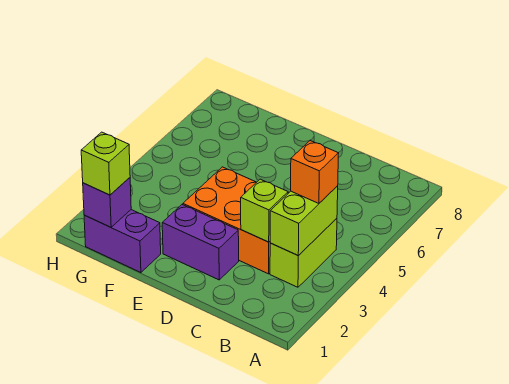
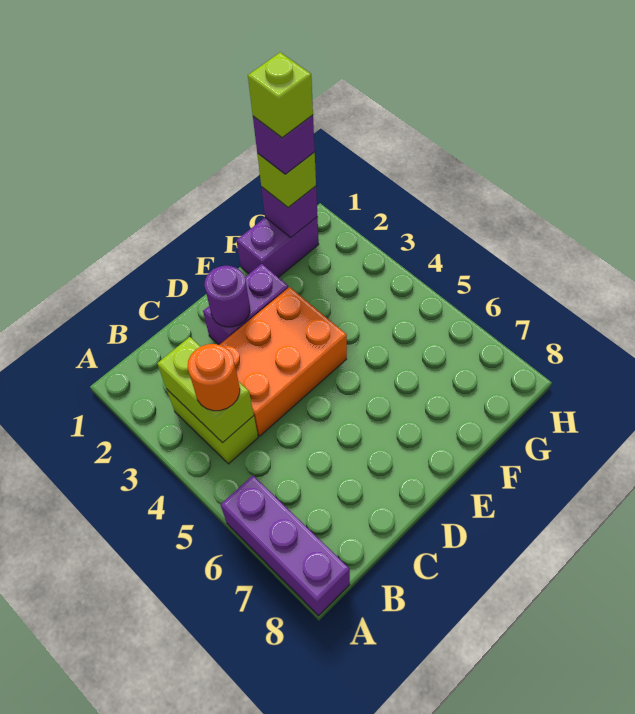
none -> purple brick A6:A8 level 1
orange brick B4 level 3 -> orange round brick B4 level 3
lime brick C3 level 2 -> lime brick G1 level 5
none -> purple round brick D2 level 2
none -> purple brick G1 level 4

